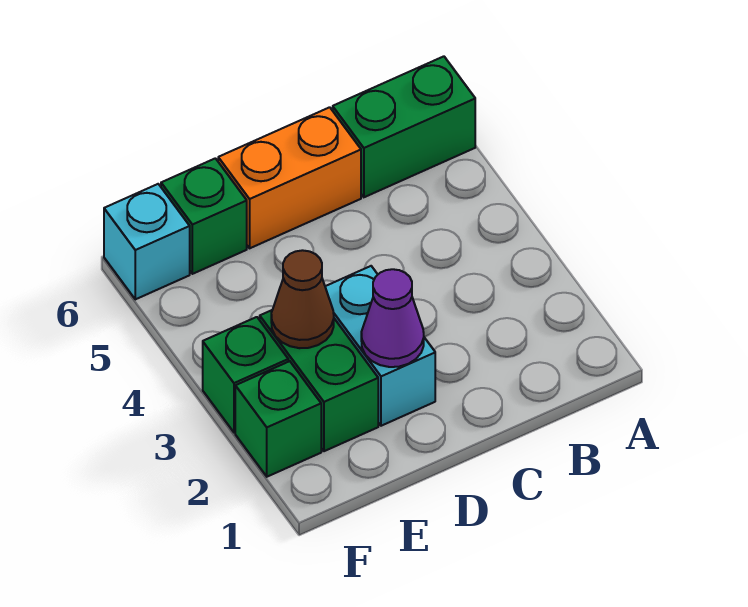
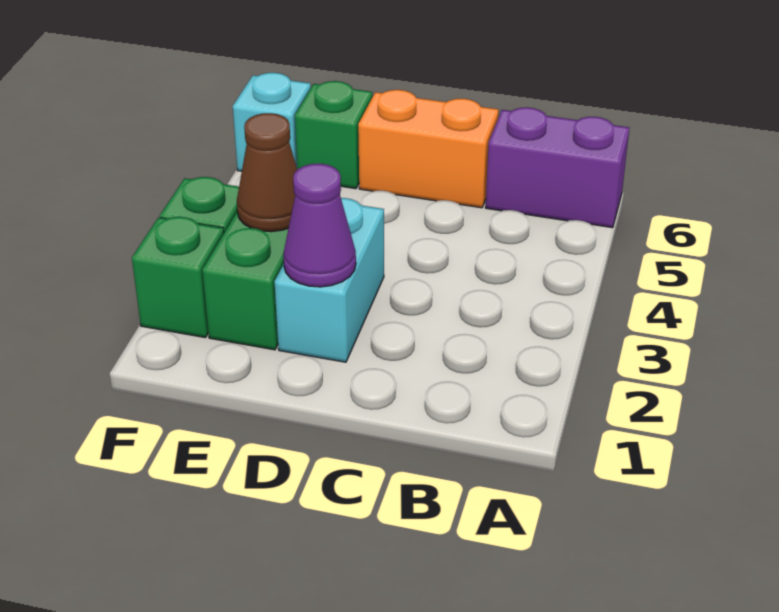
green brick A6:B6 level 1 -> purple brick A6:B6 level 1

